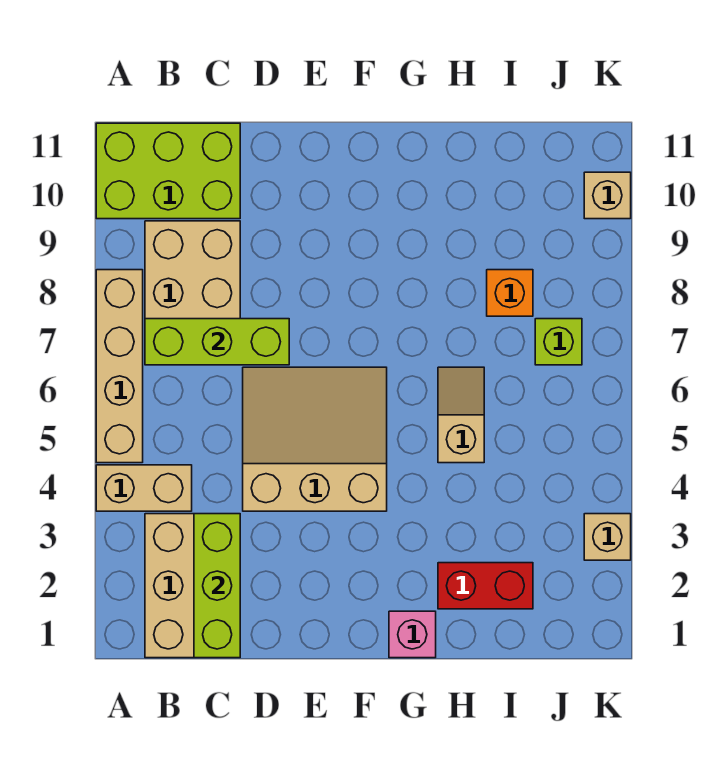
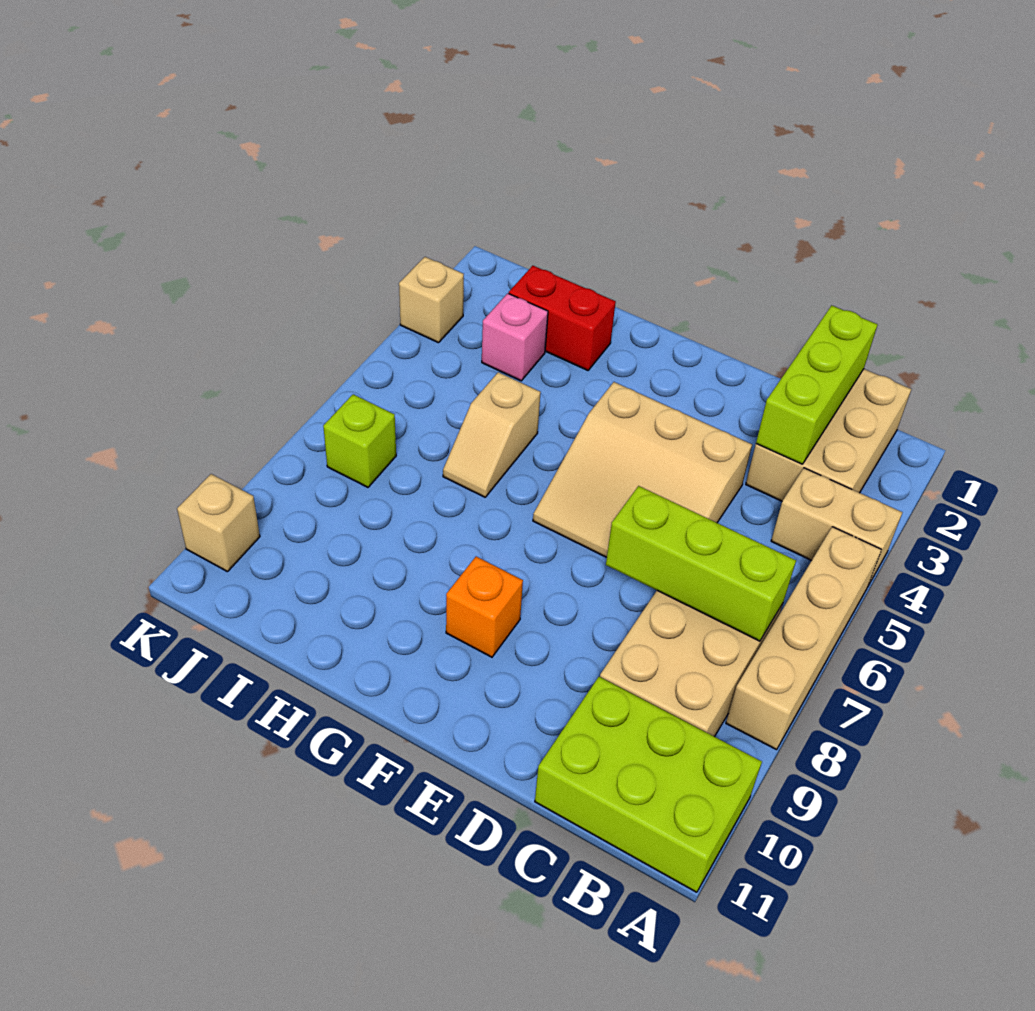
pink brick G1 level 1 -> pink brick I3 level 1
orange brick I8 level 1 -> orange brick F9 level 1

